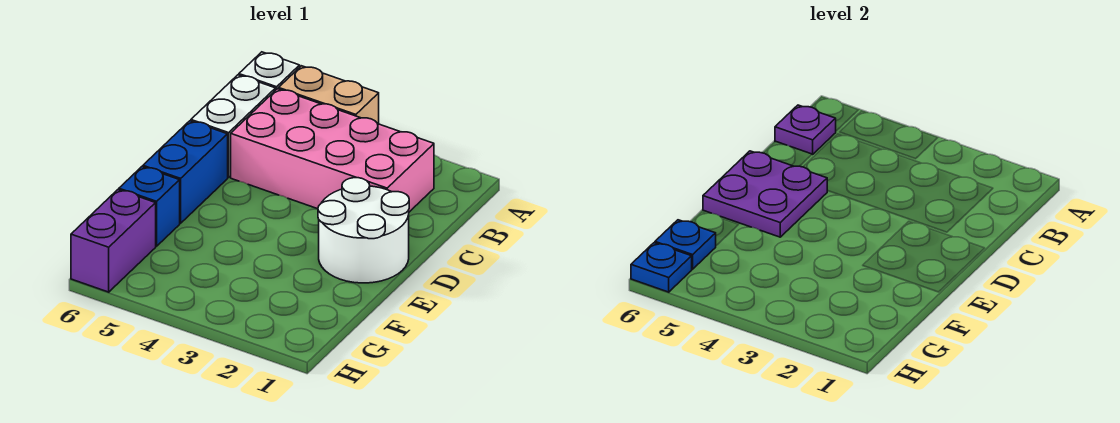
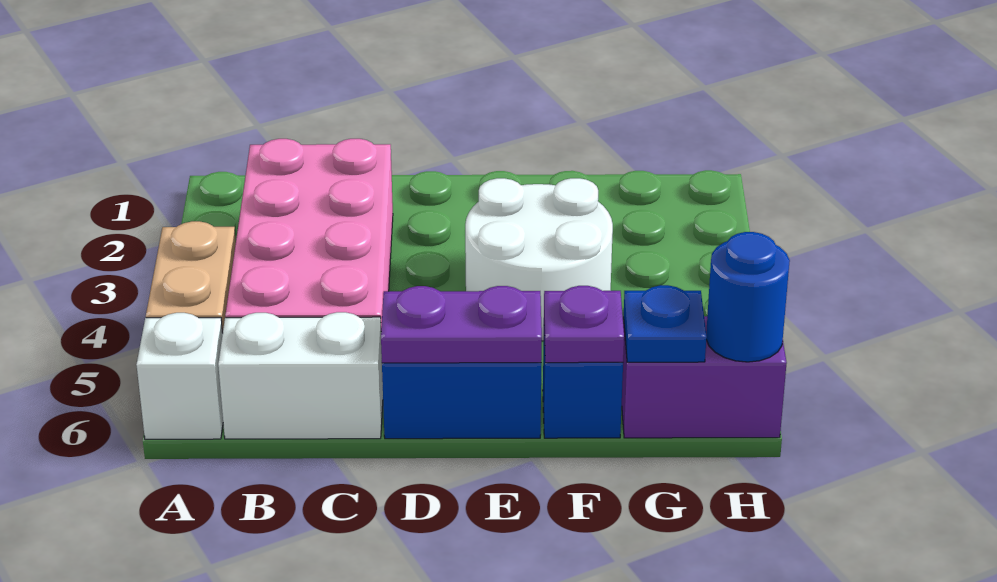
purple plate B6 level 2 -> purple plate F6 level 2
white round brick D1:E2 level 1 -> white round brick E3:F4 level 1
purple plate D5:E6 level 2 -> purple plate D6:E6 level 2
blue plate H6 level 2 -> blue round brick H6 level 2

